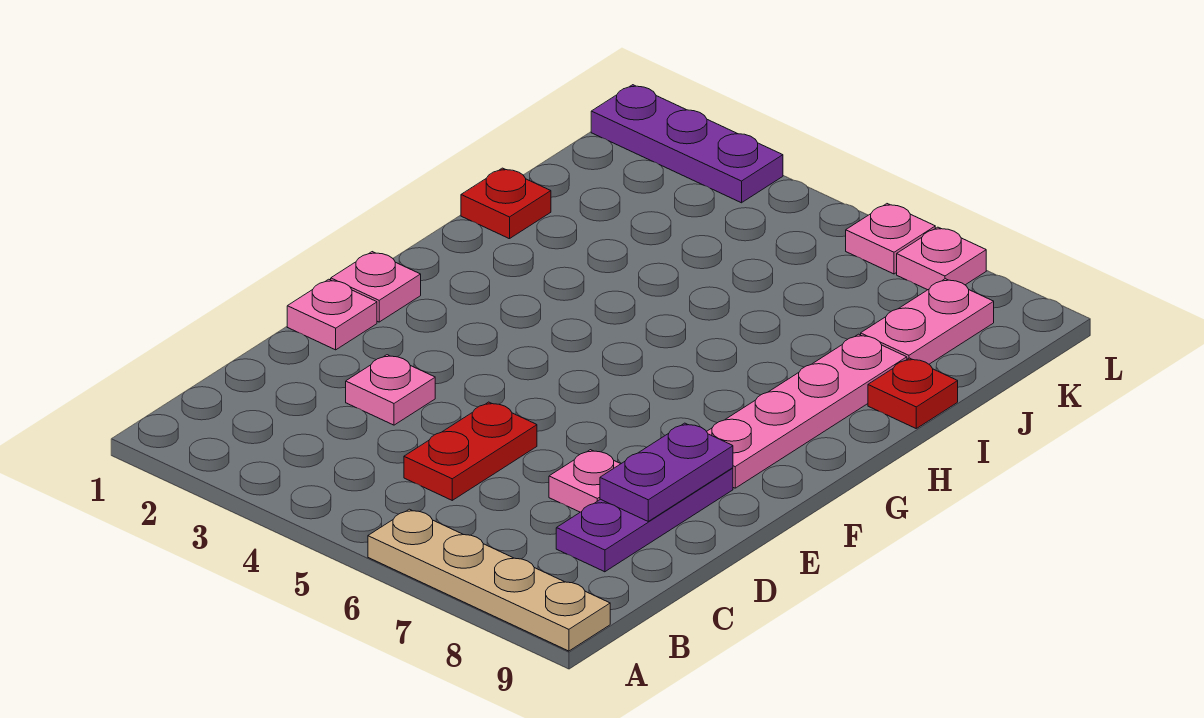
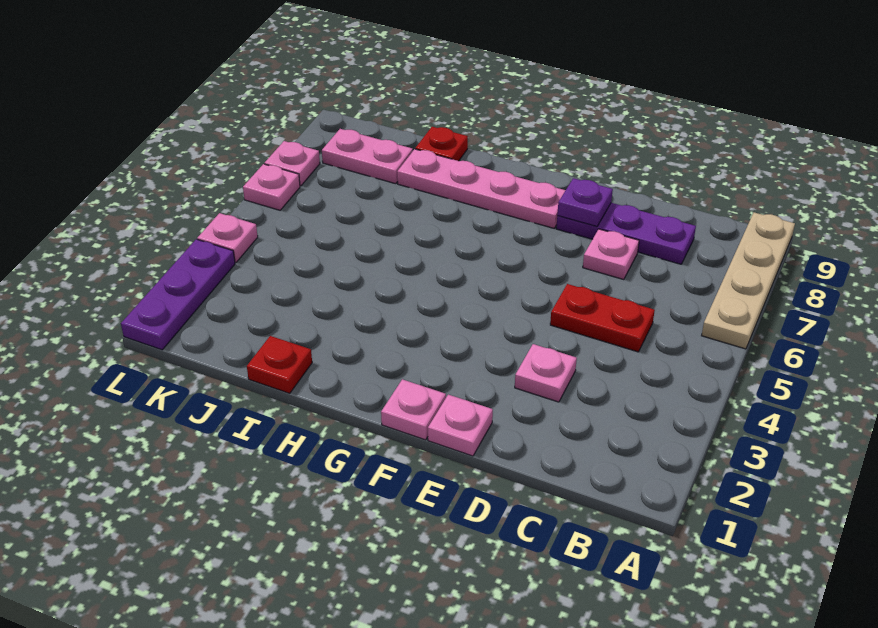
purple plate D8:E8 level 2 -> purple plate E8 level 2
none -> pink plate L4 level 1

